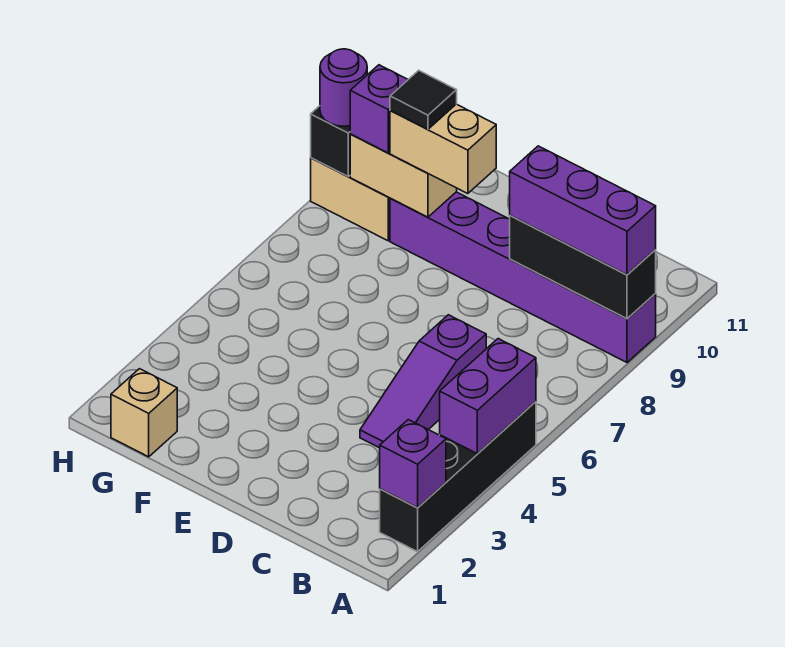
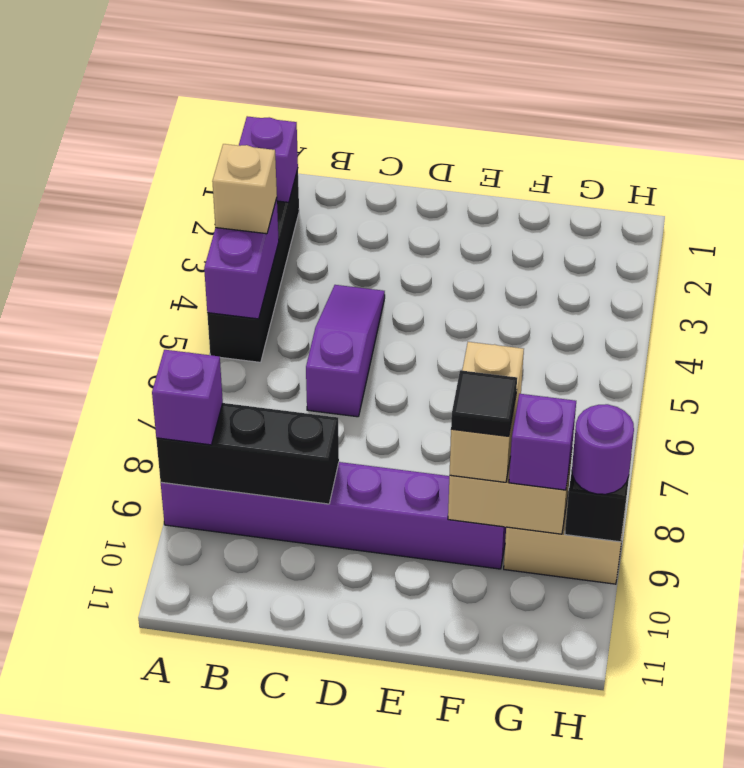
purple brick A9:C9 level 3 -> purple brick A9 level 3
tan brick E9:F9 level 3 -> tan brick F8:F9 level 3
tan brick G1 level 1 -> tan brick A4 level 3

